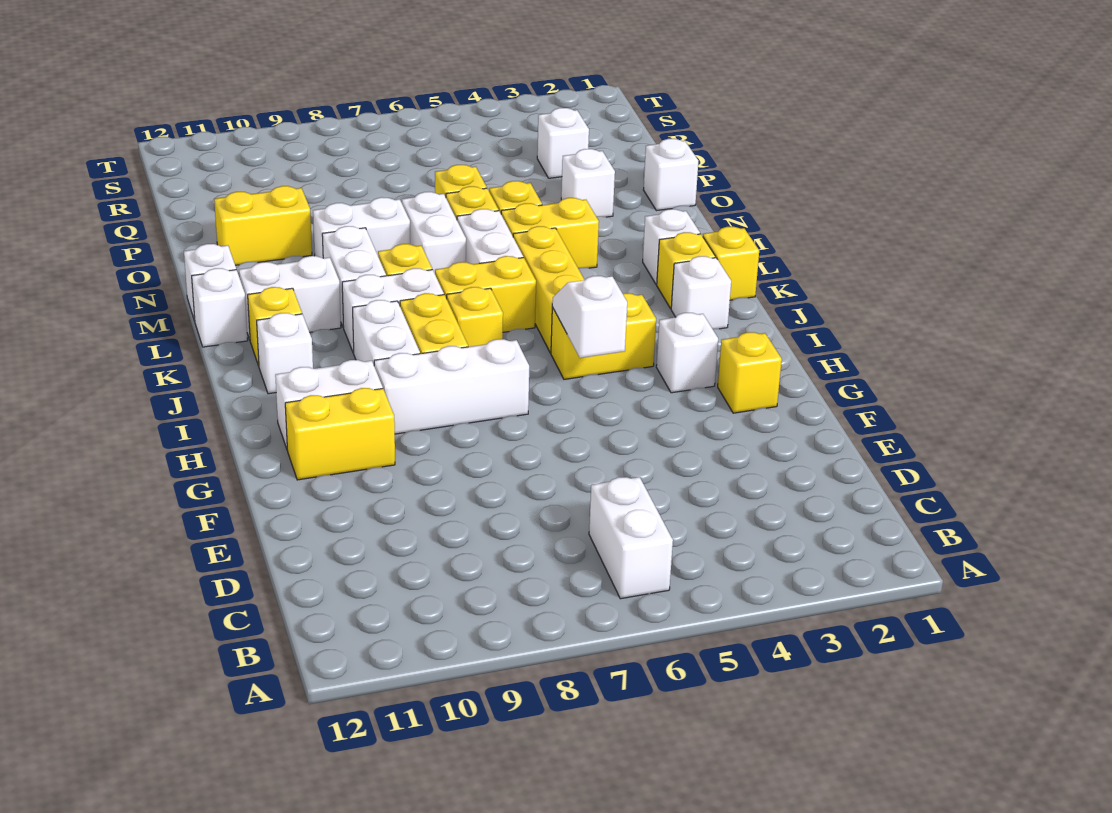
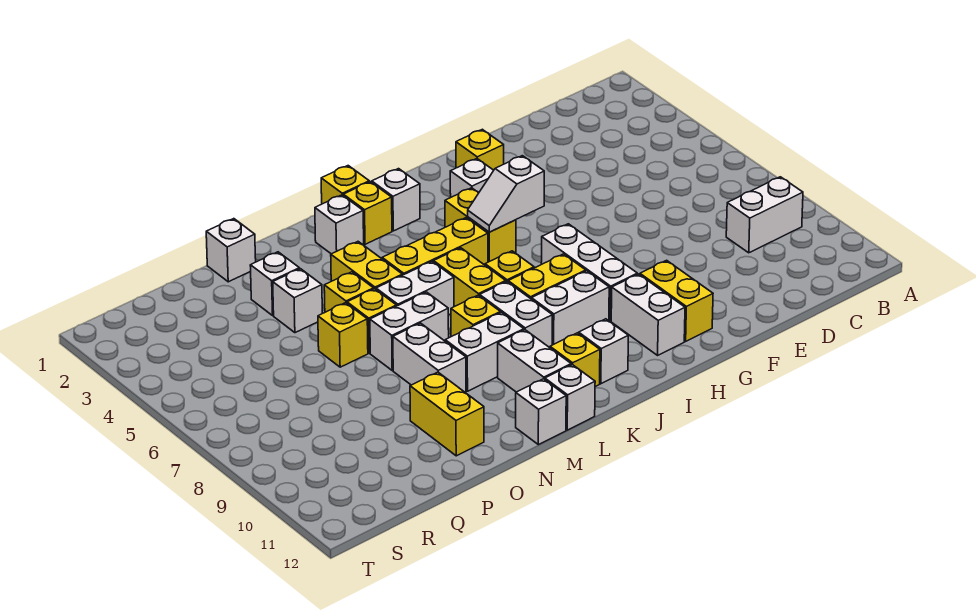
white brick B6:C6 level 1 -> white brick B9:C9 level 1
white brick Q3 level 1 -> white brick O4 level 1

